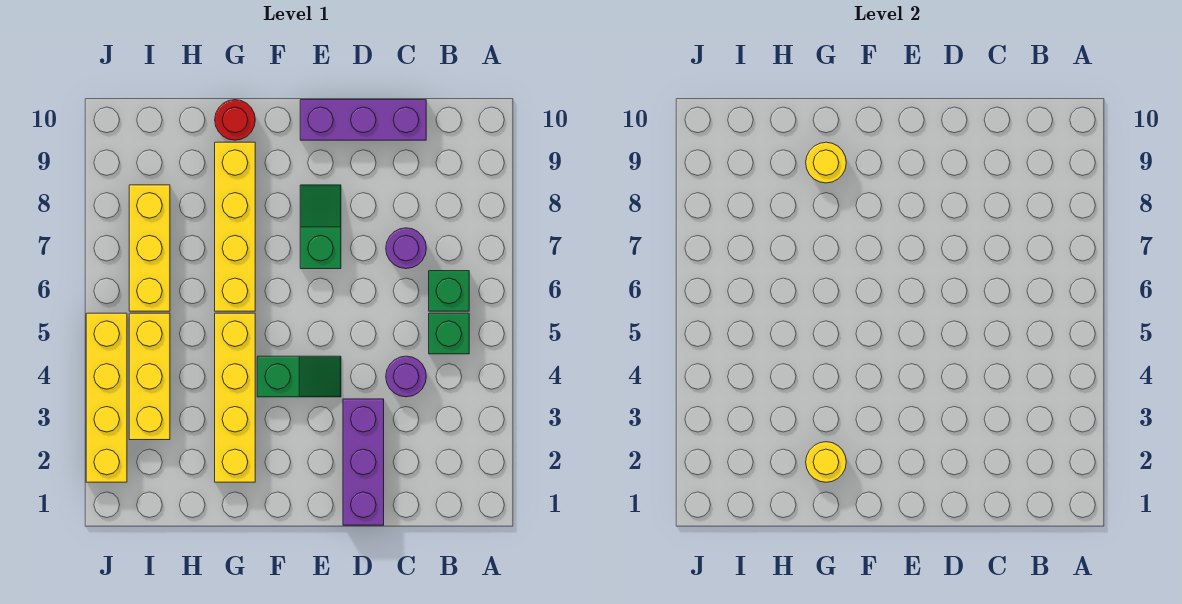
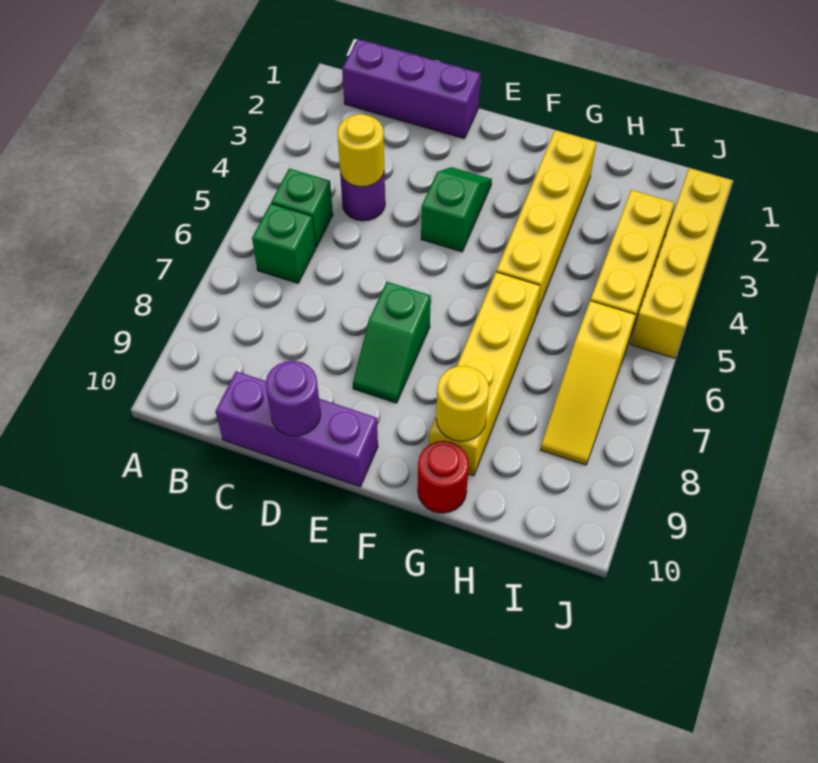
purple round brick C7 level 1 -> purple round brick D10 level 2
purple brick D1:D3 level 1 -> purple brick B1:D1 level 1
green slope E4:F4 level 1 top F -> green slope E3:E4 level 1 top 4
yellow round brick G2 level 2 -> yellow round brick C4 level 2
yellow brick I6:I8 level 1 -> yellow slope I6:I8 level 1 top 6

